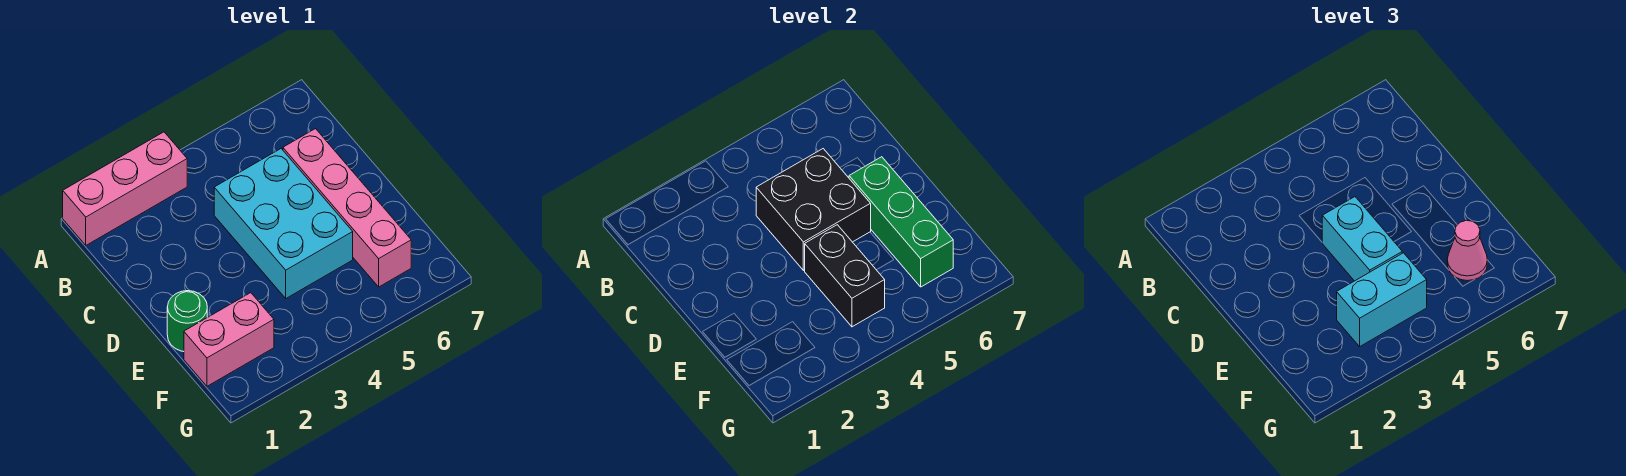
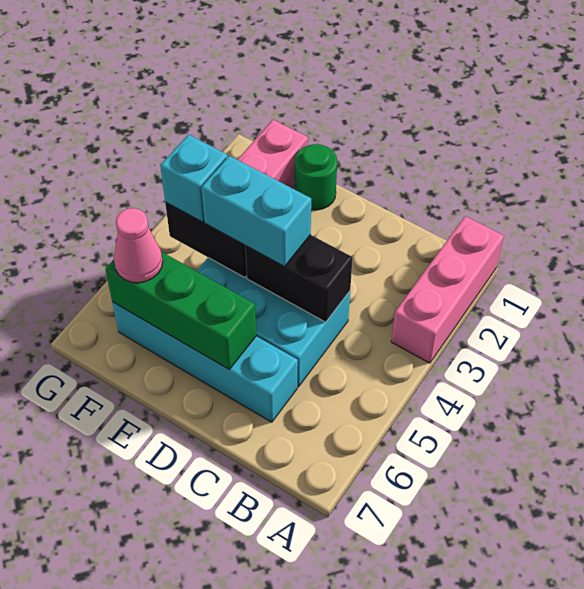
black brick C4:D5 level 2 -> black brick C4:D4 level 2
pink brick C6:F6 level 1 -> cyan brick C6:F6 level 1
cyan brick F3:F4 level 3 -> cyan brick F4 level 3

